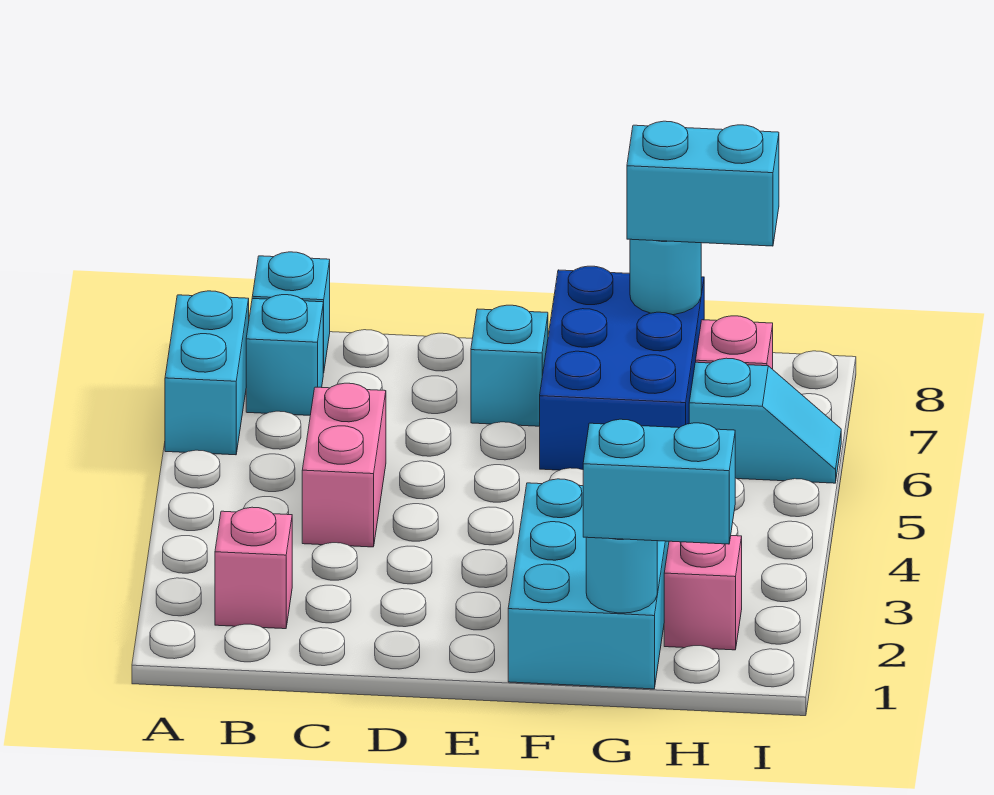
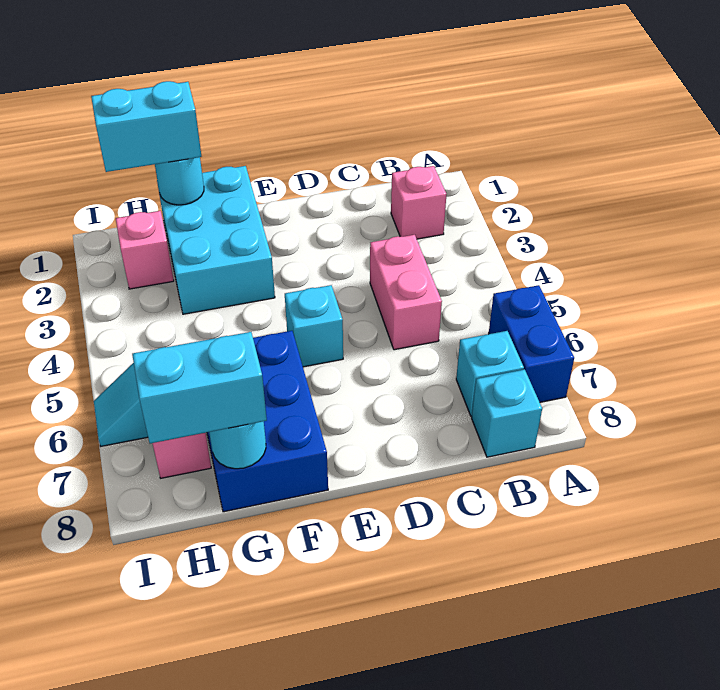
cyan brick A6:A7 level 1 -> blue brick A6:A7 level 1
cyan brick E7 level 1 -> cyan brick E5 level 1

